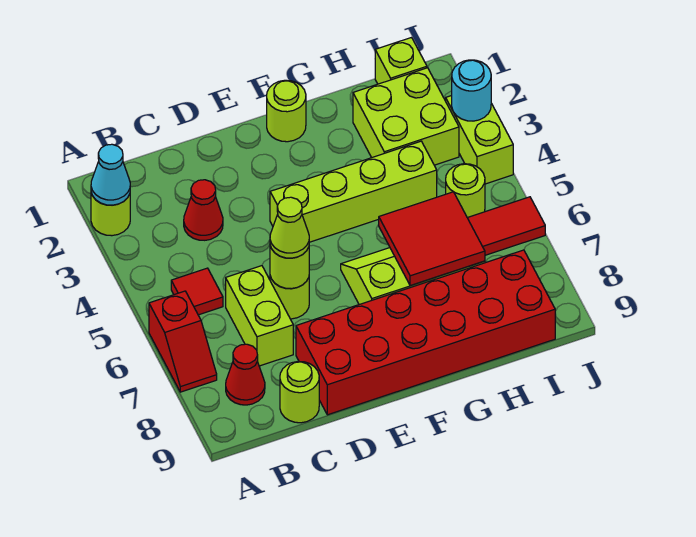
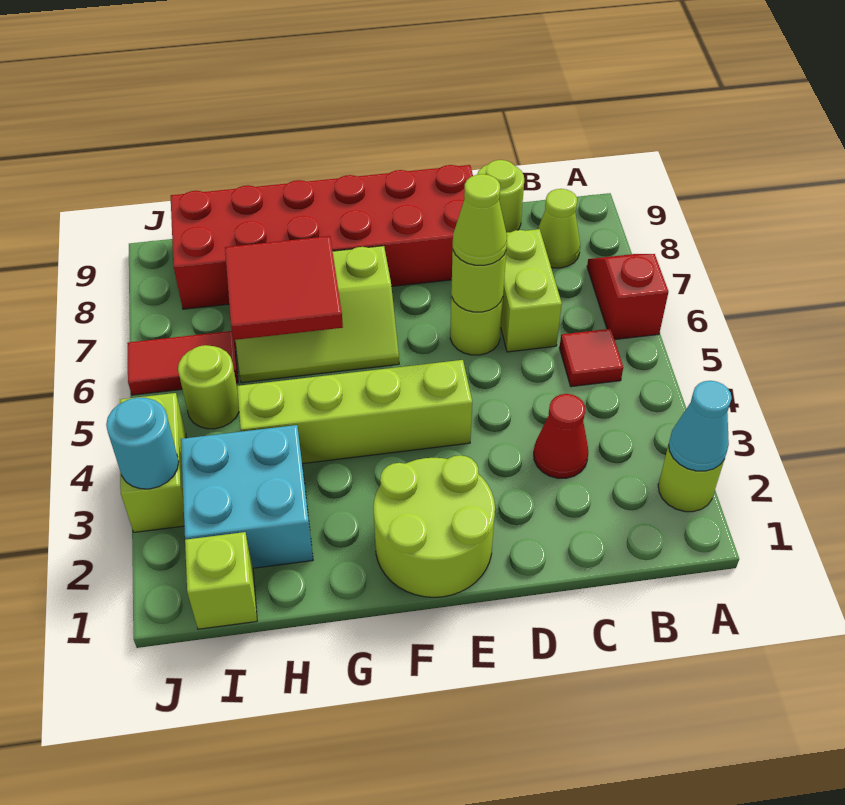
red cone B8 level 1 -> lime cone B8 level 1
lime round brick F1 level 1 -> lime round brick E1:F2 level 1
lime brick H2:I3 level 1 -> cyan brick H2:I3 level 1

